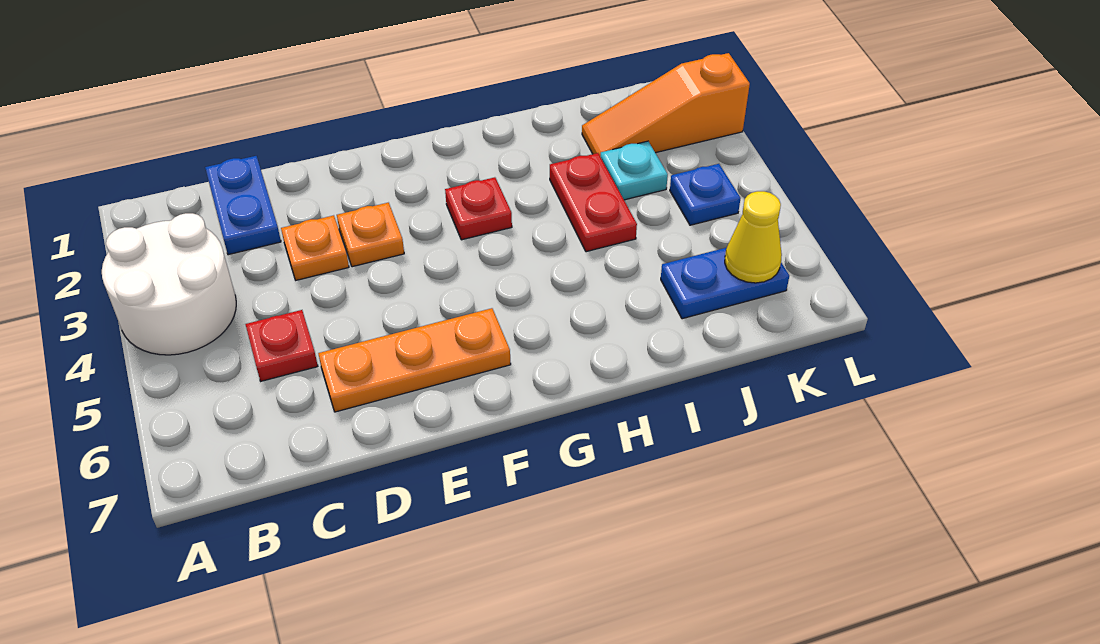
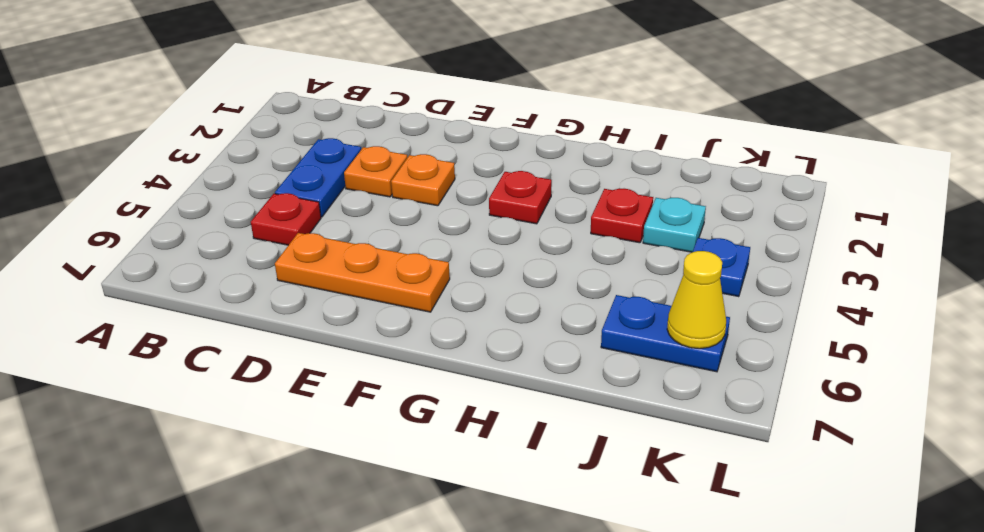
white round brick A3:B4 level 1 -> none
blue plate C1:C2 level 1 -> blue plate C3:C4 level 1
red plate I3:I4 level 1 -> red plate I3 level 1
orange slope J2:L2 level 1 top L -> none

